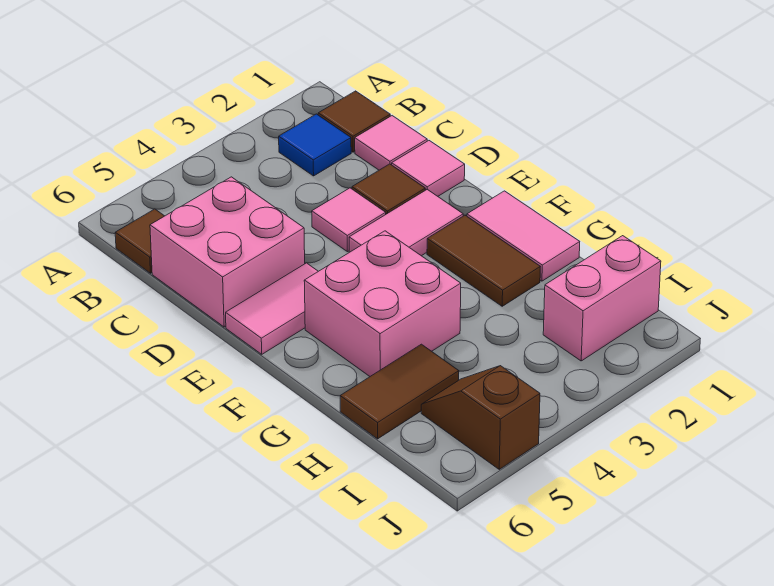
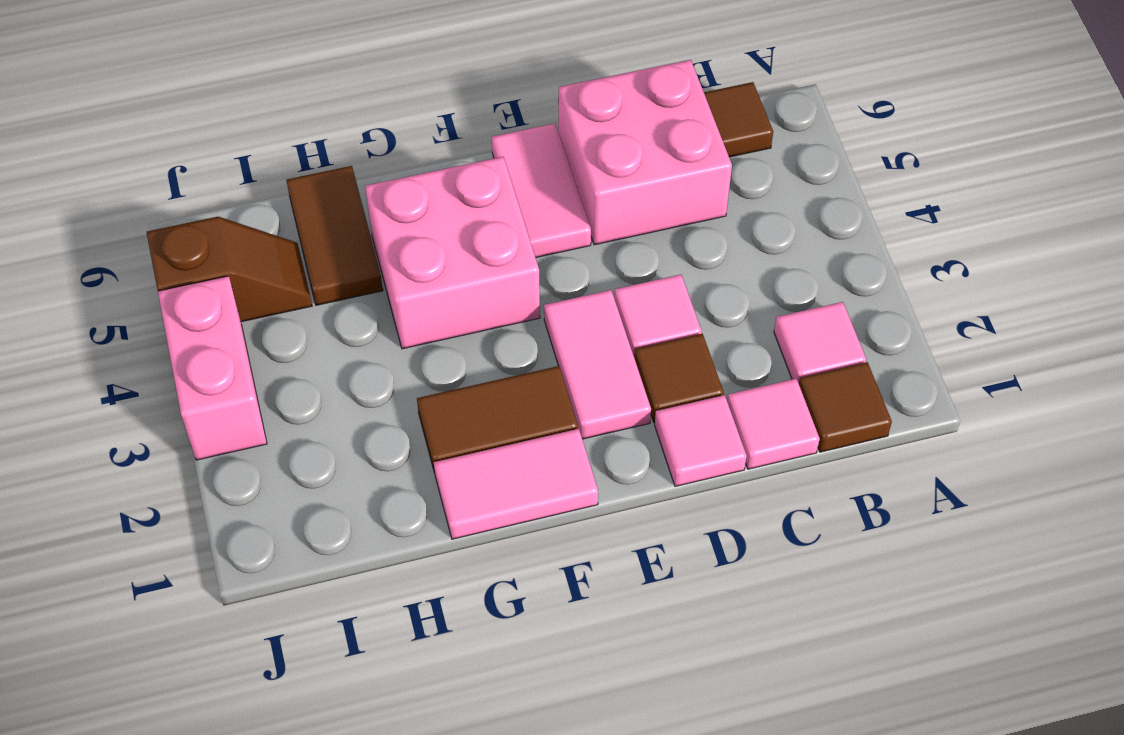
blue tile B2 level 1 -> pink tile B2 level 1
pink brick I1:I2 level 1 -> pink brick J3:J4 level 1

